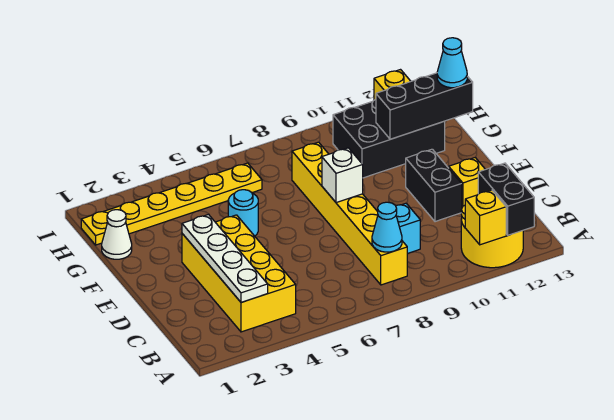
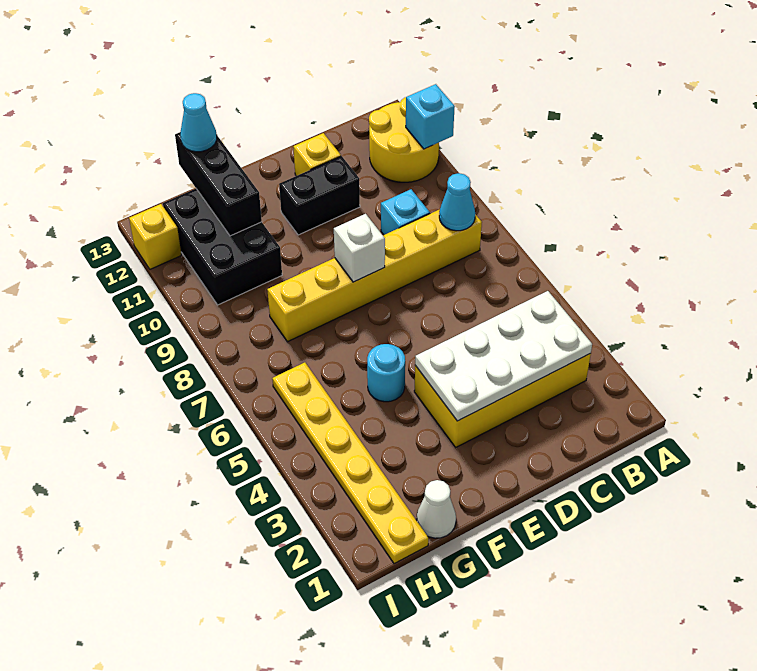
yellow brick A11 level 2 -> cyan brick A11 level 2
black brick A12:B12 level 2 -> none
white plate B3:E3 level 2 -> white plate B3:E4 level 2

